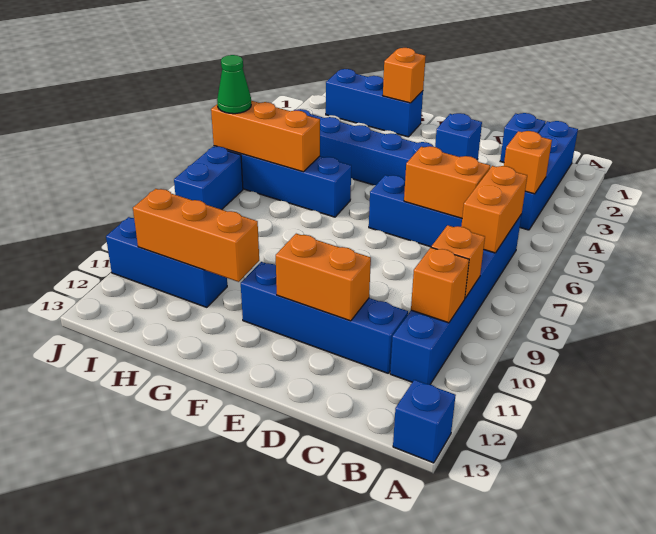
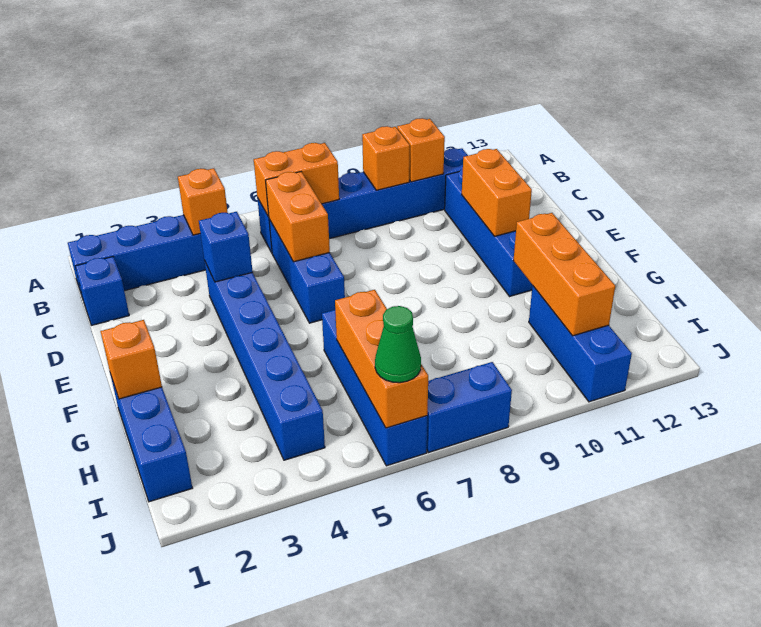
blue brick A13 level 1 -> none

